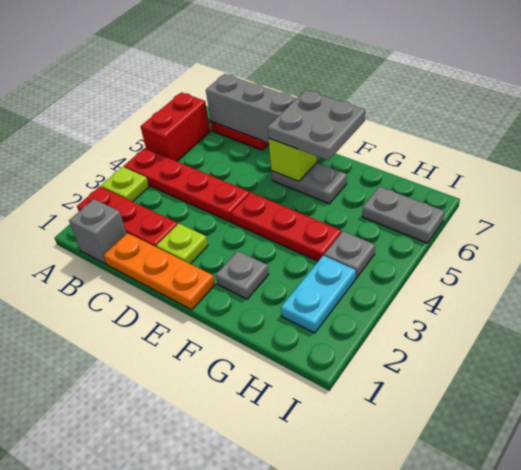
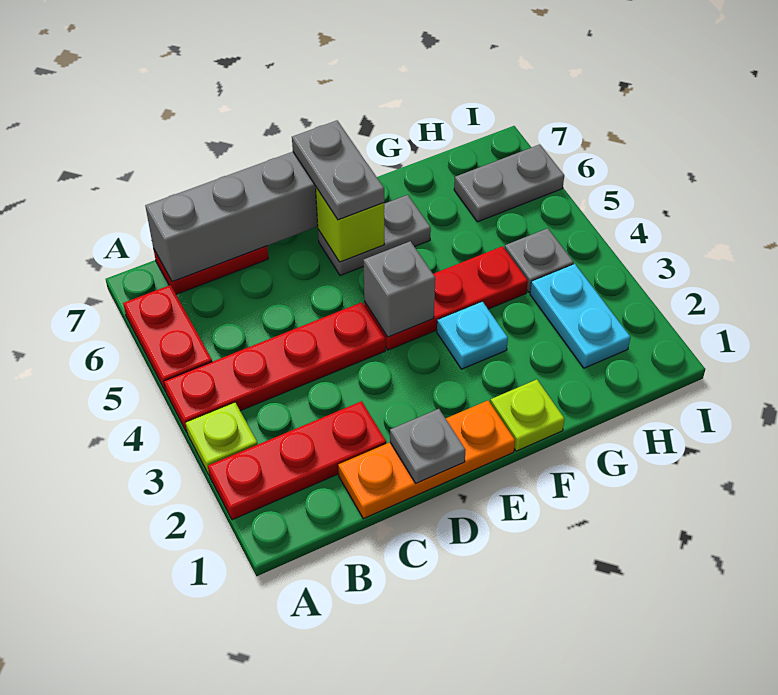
red brick A5:A6 level 1 -> red plate A5:A6 level 1
grey brick B1 level 1 -> grey brick E4 level 2
lime plate D2 level 1 -> lime plate F1 level 1
grey plate E6:F7 level 3 -> grey plate E6:E7 level 3
grey plate F2 level 1 -> grey plate D1 level 2
none -> cyan plate F3 level 1

